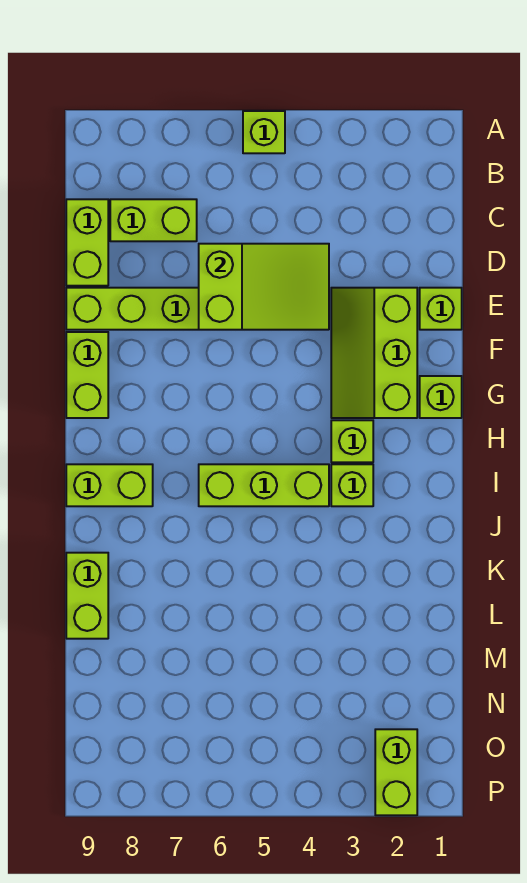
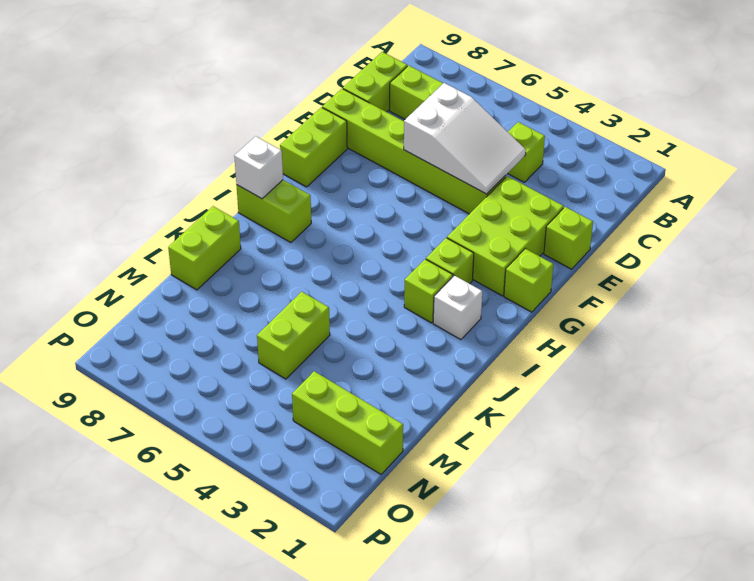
lime brick A5 level 1 -> lime brick C4 level 1
lime slope D4:E6 level 2 top 6 -> white slope D4:E6 level 2 top 6
lime slope E2:G3 level 1 top 2 -> lime brick E2:G3 level 1
none -> white brick I2 level 1
lime brick I4:I6 level 1 -> lime brick N1:N3 level 1
none -> white brick I9 level 2
lime brick O2:P2 level 1 -> lime brick L5:M5 level 1

